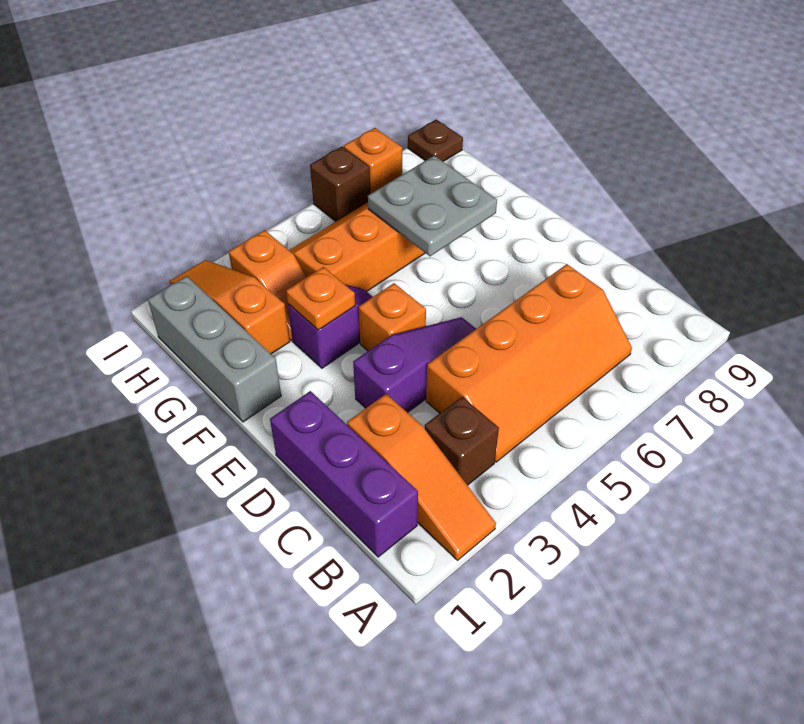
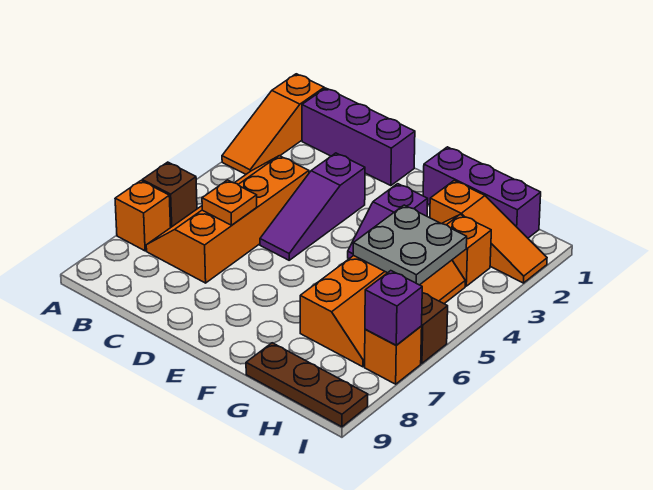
orange slope A2:C2 level 1 top C -> orange slope A1:A3 level 1 top 1
brown brick B3 level 1 -> brown brick A6 level 1
orange brick E4 level 1 -> orange brick A7 level 1
grey brick F1:H1 level 1 -> purple brick F1:H1 level 1
orange plate F3 level 2 -> orange plate C6 level 2
grey plate F6:G7 level 2 -> grey plate G4:H5 level 2
none -> purple brick I7 level 2
brown plate I9 level 1 -> brown plate G9:I9 level 1

